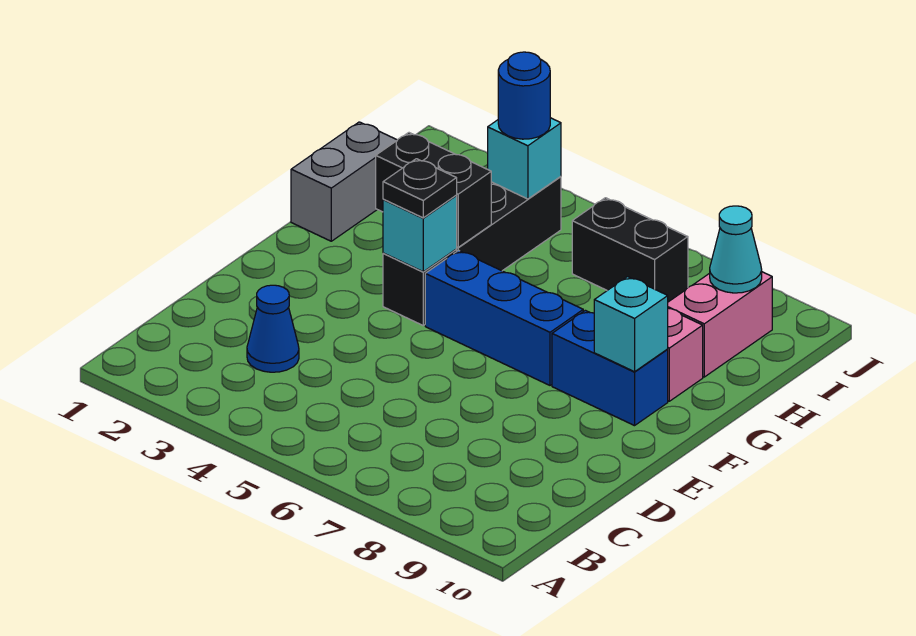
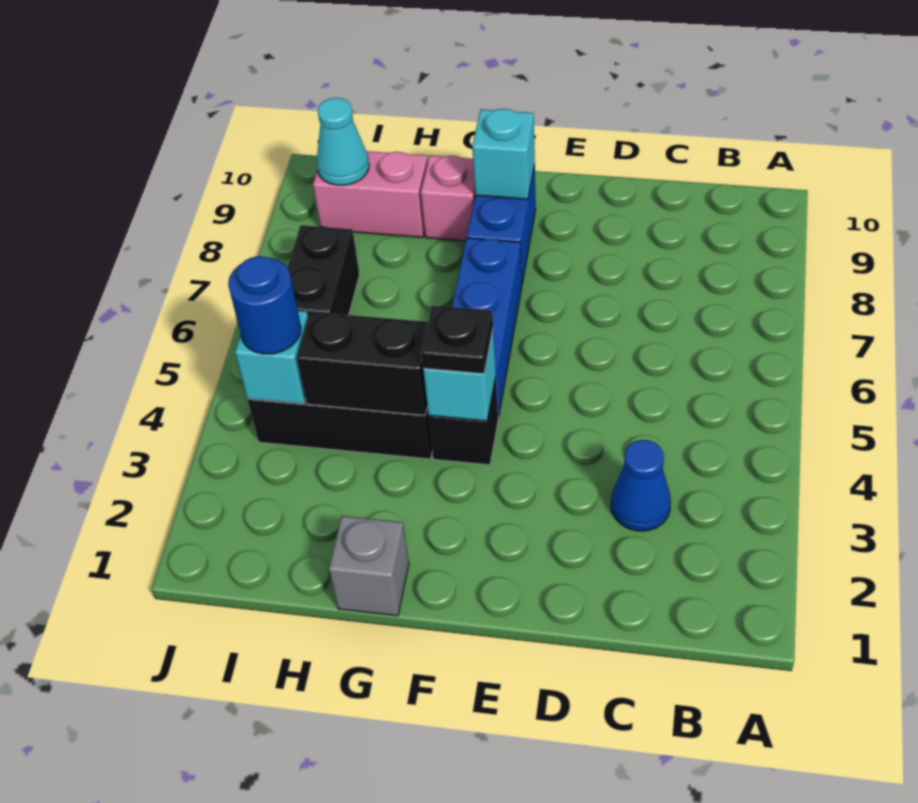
grey brick G1:H1 level 1 -> grey brick G1 level 1
black brick G3:G4 level 2 -> black brick G4:H4 level 2

